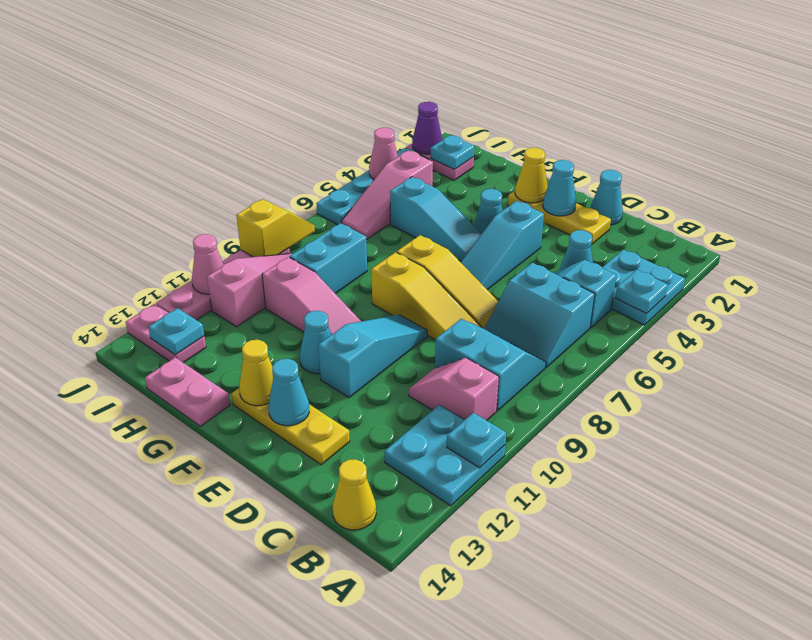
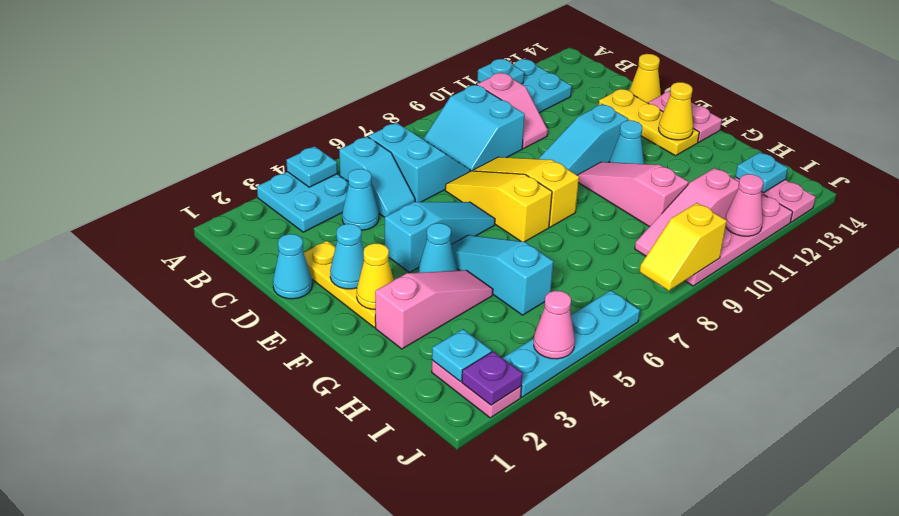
yellow cone B14 level 1 -> yellow cone D14 level 1
cyan cone E13 level 2 -> none
pink plate G14:H14 level 1 -> pink plate E14:F14 level 1
cyan brick H8:H9 level 1 -> none
pink slope I4:I6 level 1 top 4 -> pink slope G2:G4 level 1 top 2
purple cone J2 level 2 -> purple plate J2 level 2

